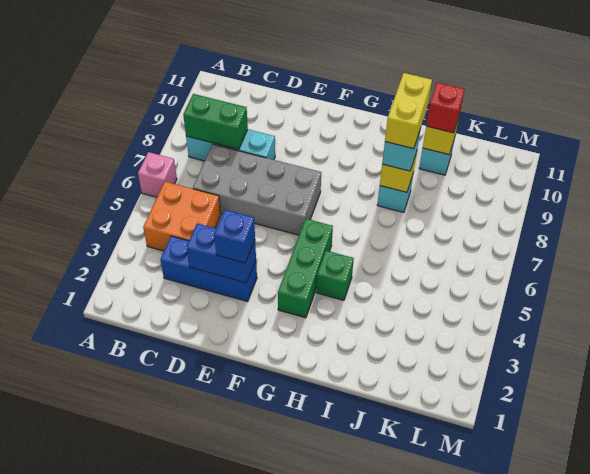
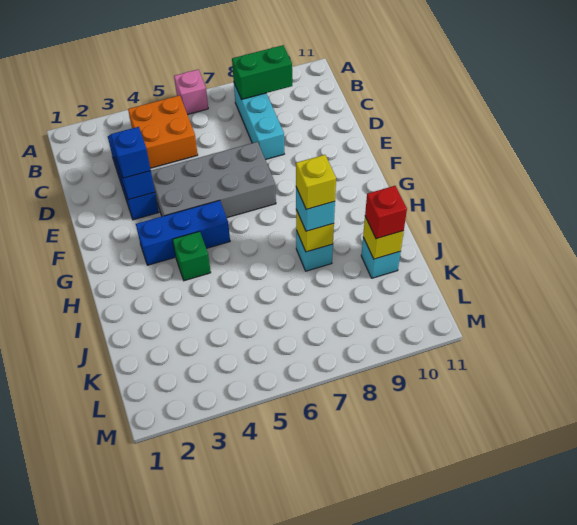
green brick B8:C8 level 2 -> green brick B8:B9 level 2
grey brick C6:F7 level 1 -> grey brick E4:F7 level 1
green brick G3:G5 level 1 -> blue brick G3:G5 level 1
yellow brick I8:I9 level 4 -> yellow brick I8 level 4

